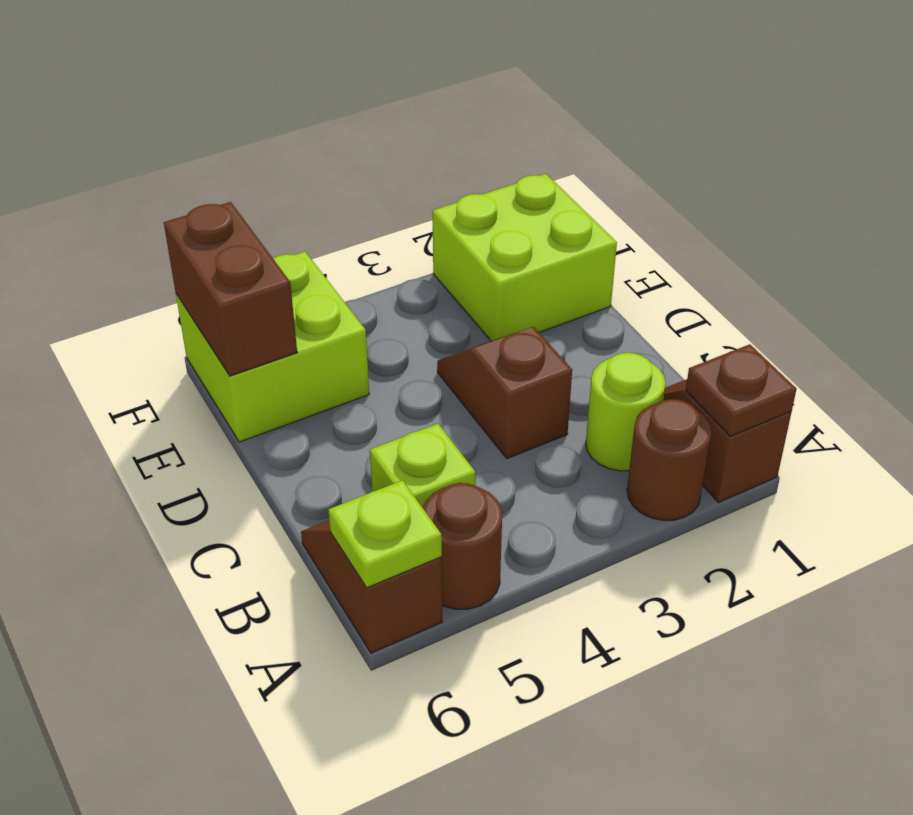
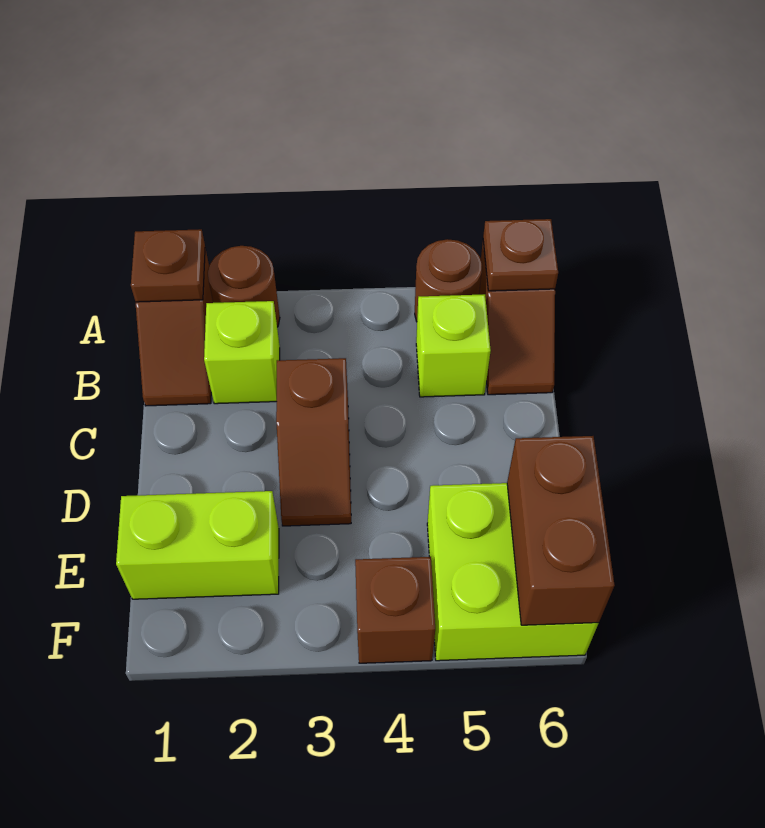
lime plate A6 level 2 -> brown plate A6 level 2
lime round brick B2 level 1 -> lime brick B2 level 1
lime brick E1:F2 level 1 -> lime brick E1:E2 level 1
none -> brown brick F4 level 1

